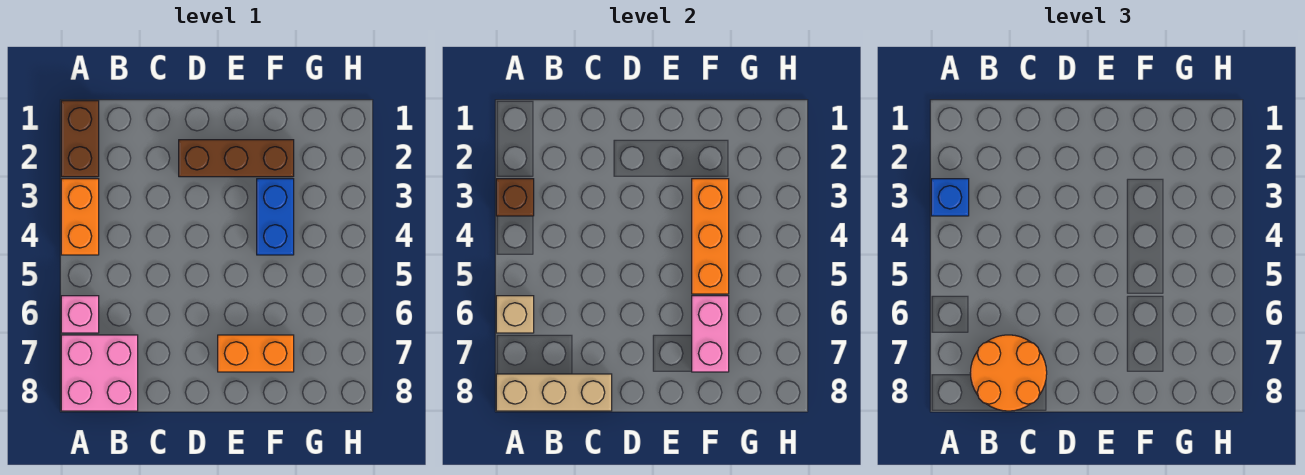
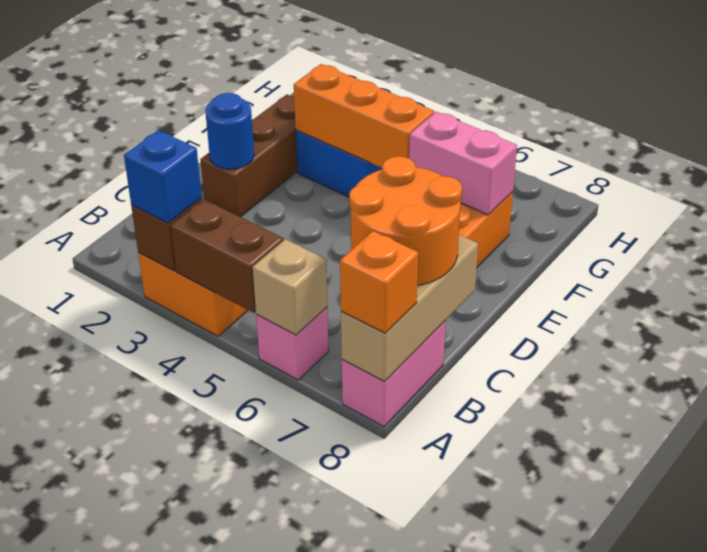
brown brick A1:A2 level 1 -> brown brick A4:A5 level 2
pink brick A7:B8 level 1 -> pink brick A8:B8 level 1
none -> orange brick A8 level 3
none -> blue round brick D2 level 2

